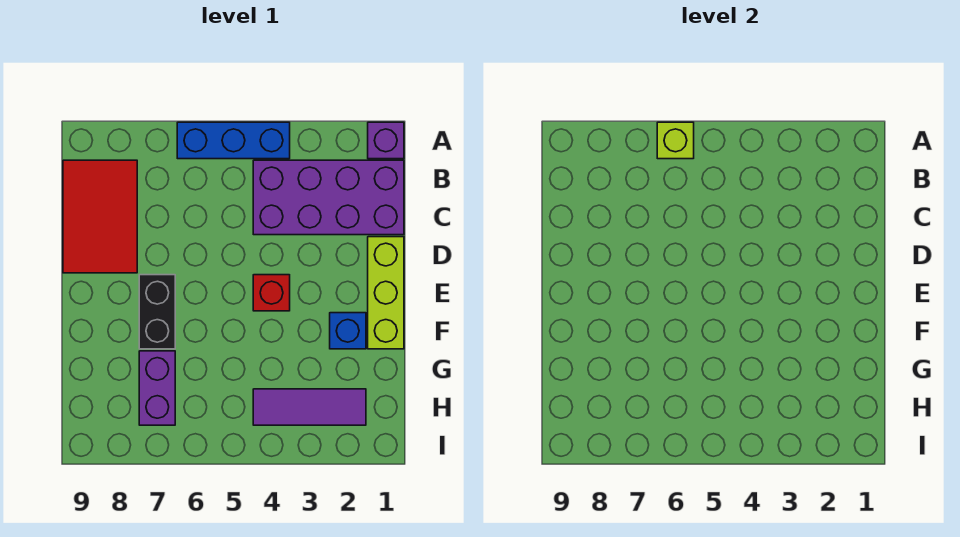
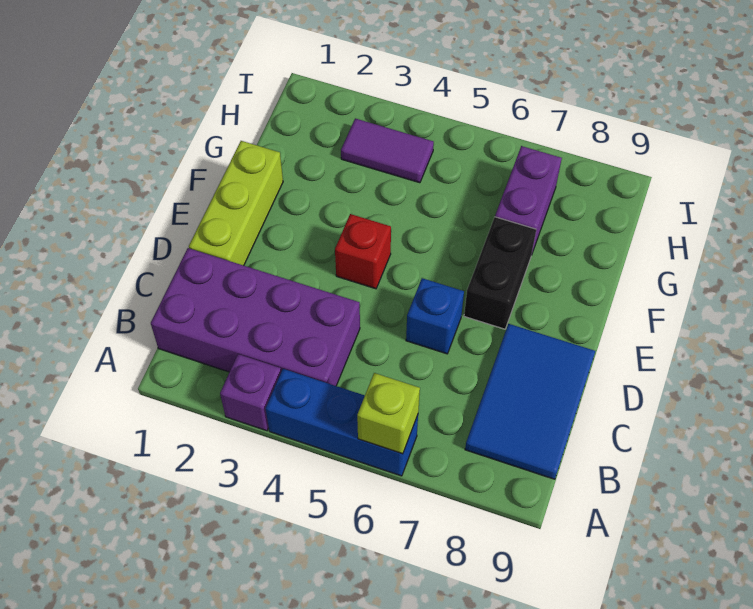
purple brick A1 level 1 -> purple brick A3 level 1
red tile B8:D9 level 1 -> blue tile B8:D9 level 1
blue brick F2 level 1 -> blue brick D6 level 1
purple tile H2:H4 level 1 -> purple tile H3:H4 level 1

